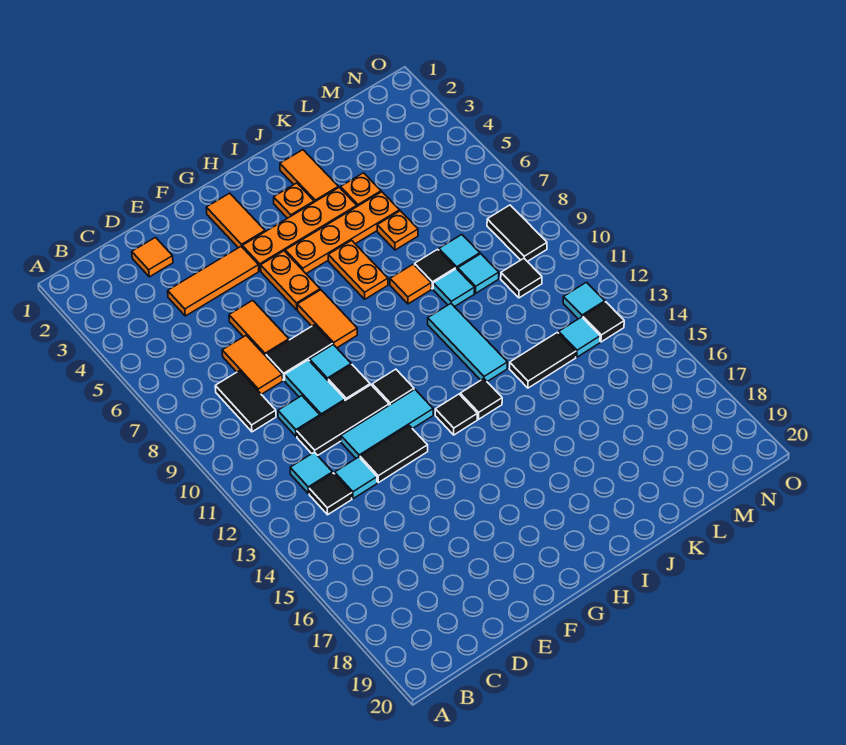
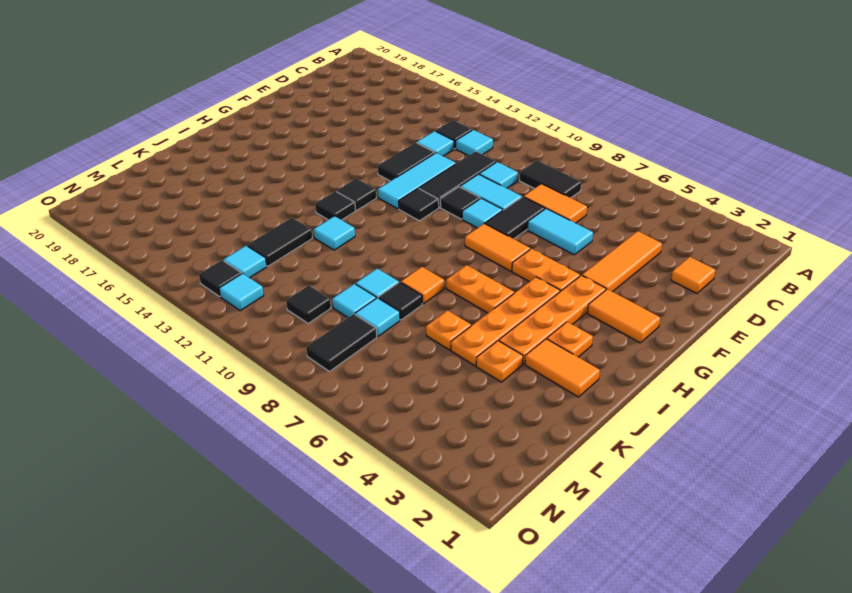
orange tile E6:E7 level 1 -> cyan tile E6:E7 level 1
cyan tile J10:J12 level 1 -> cyan tile J12 level 1
black tile N8:N9 level 1 -> black tile M8:N8 level 1

